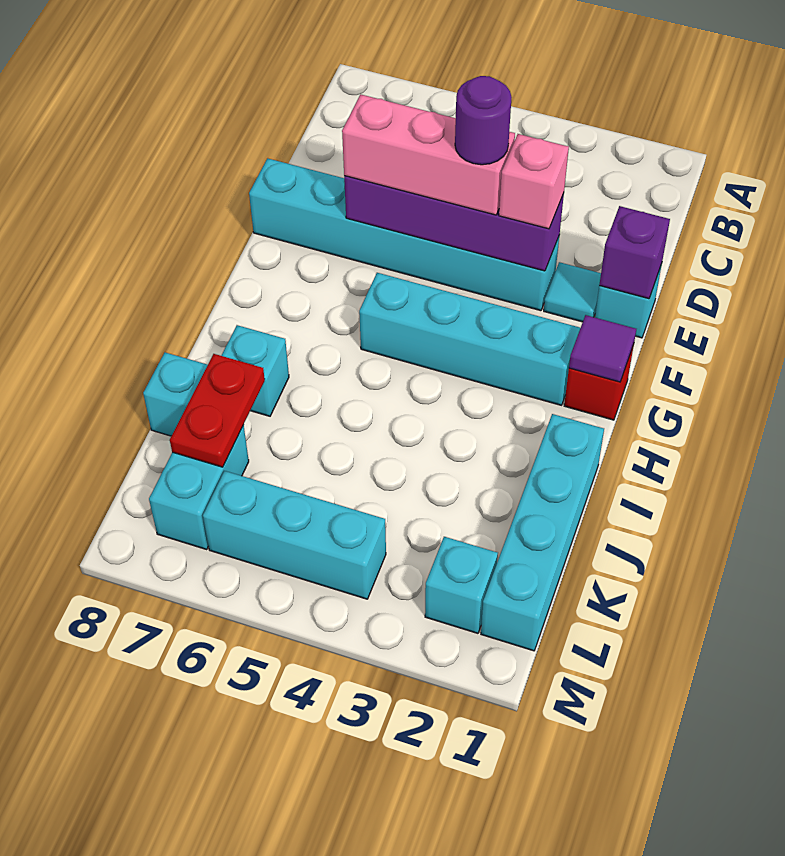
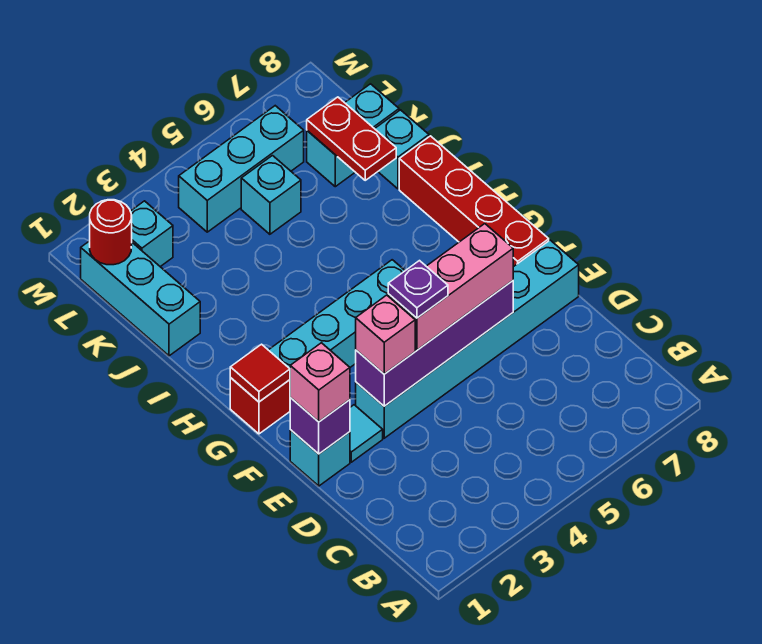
none -> pink brick E1 level 3
purple round brick E4 level 4 -> purple plate E4 level 4
none -> red brick F8:I8 level 1
purple tile G1 level 2 -> red tile G1 level 2
cyan brick I1:L1 level 1 -> cyan brick J1:L1 level 1
cyan brick I7 level 1 -> cyan brick K5 level 1
cyan brick K7:L7 level 1 -> cyan brick K7:K8 level 1
none -> red round brick L1 level 2

